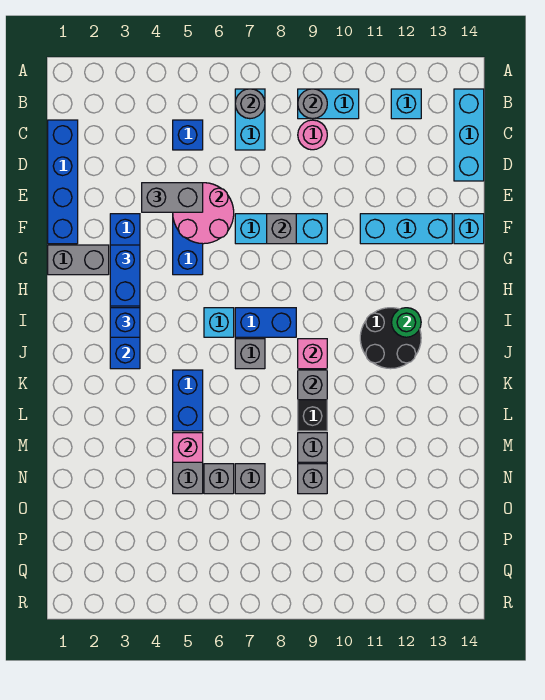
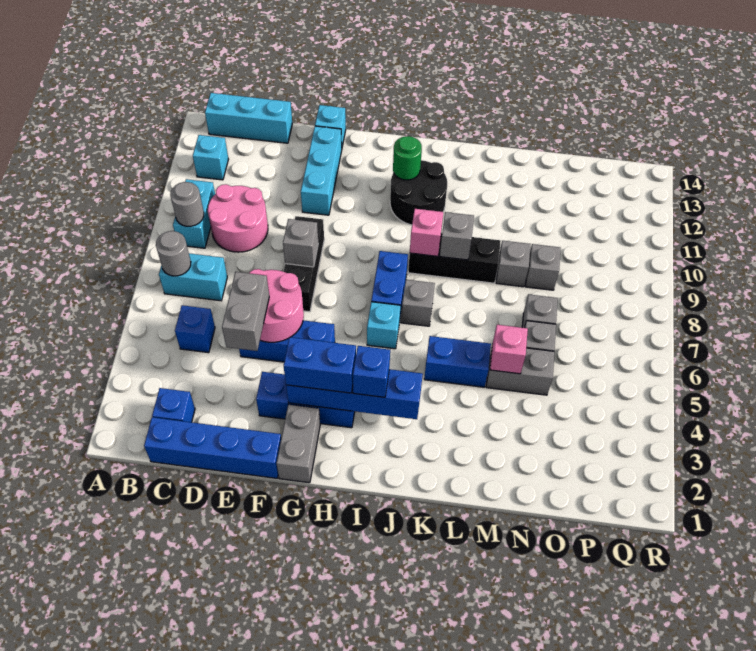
none -> blue brick C2 level 1
pink round brick C9 level 1 -> pink round brick C9:D10 level 1
cyan brick F7:F9 level 1 -> black brick F7:F9 level 1

